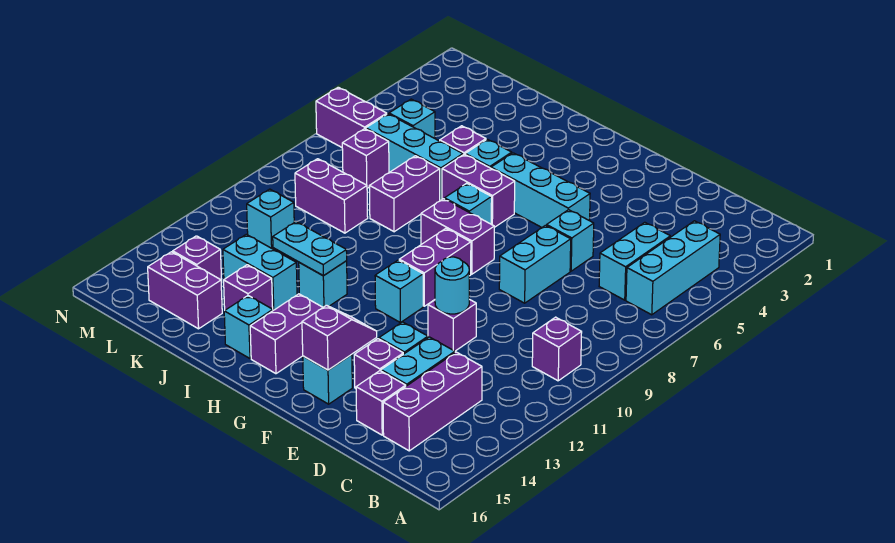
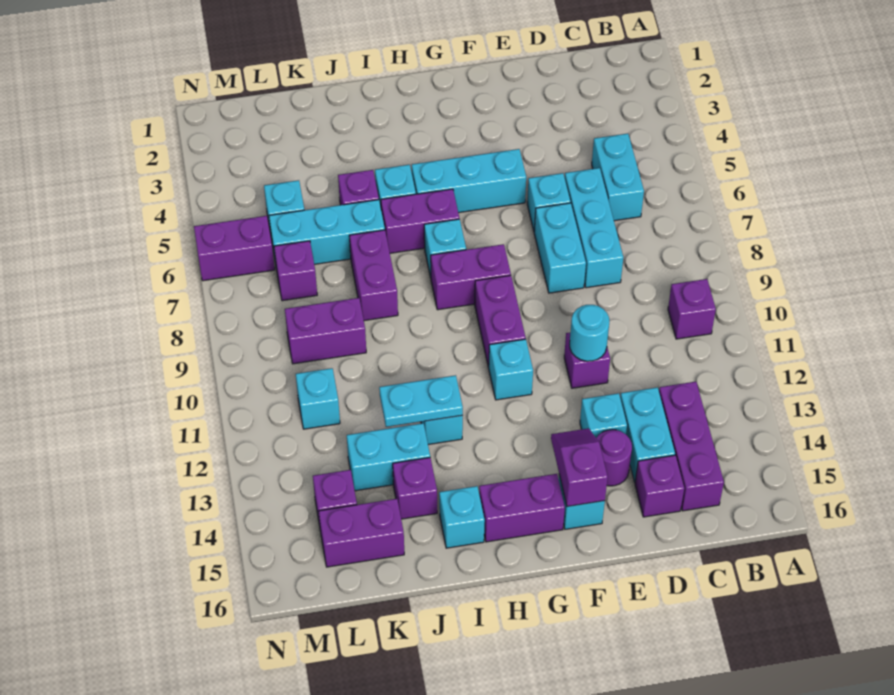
cyan brick B4:B6 level 1 -> cyan brick D6:D8 level 1
purple brick E14 level 1 -> purple round brick E14 level 1
purple brick H14:H15 level 1 -> purple brick G15:H15 level 1

